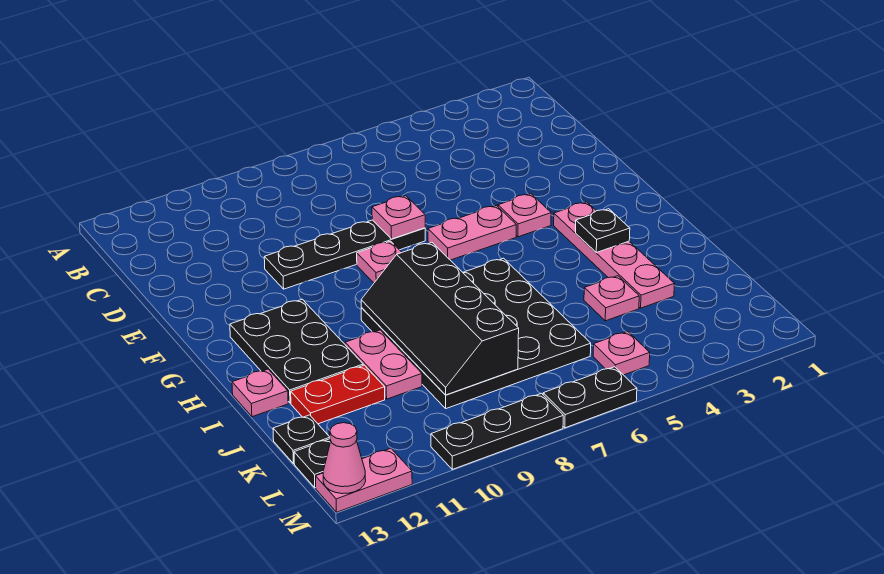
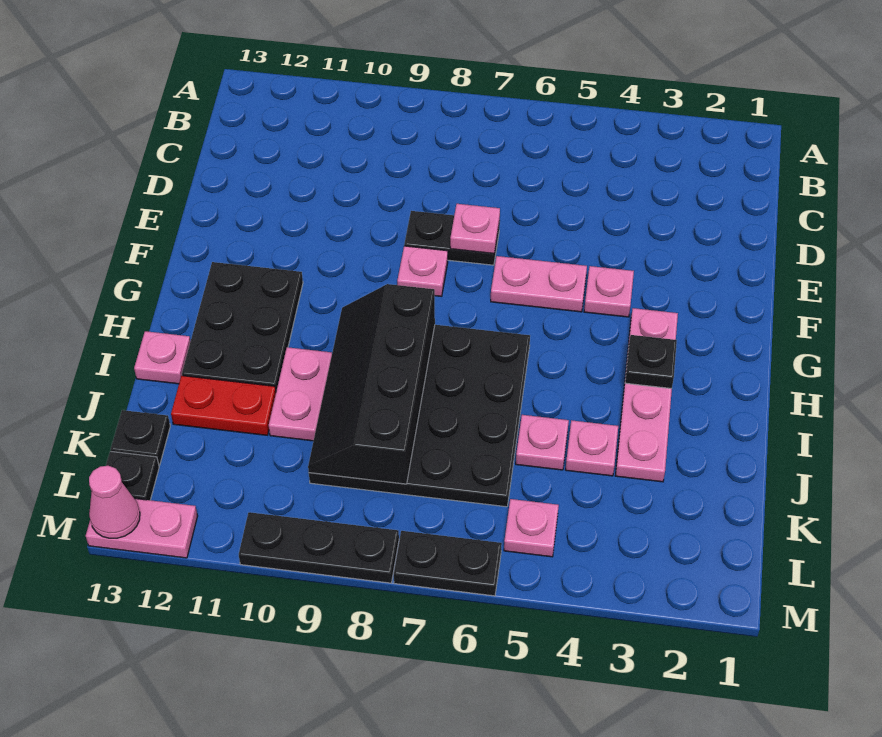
black plate E7:E10 level 1 -> black plate E7:E8 level 1
none -> pink plate J5 level 1

